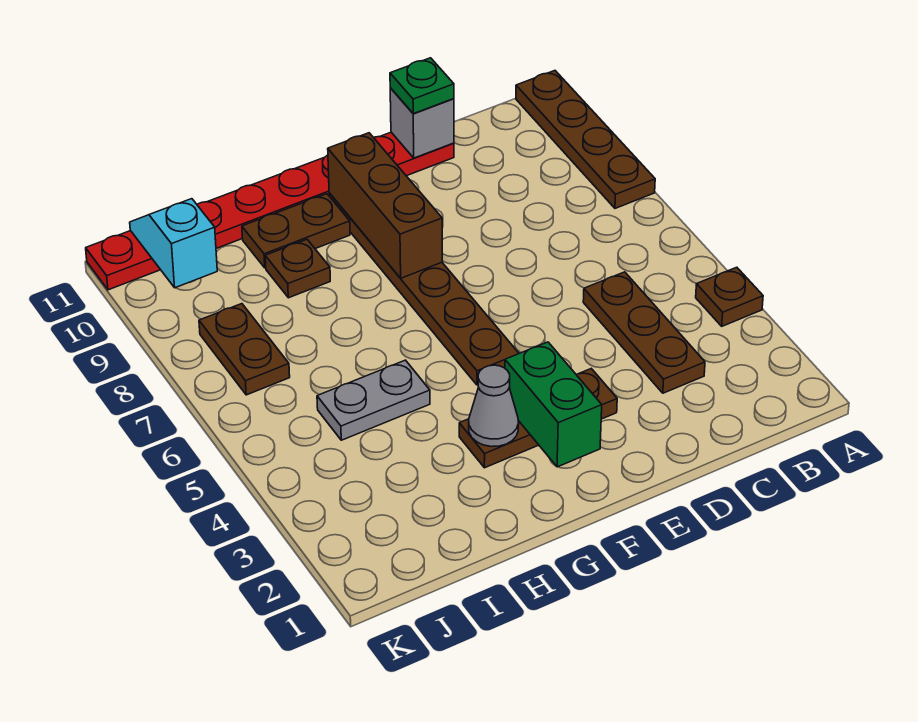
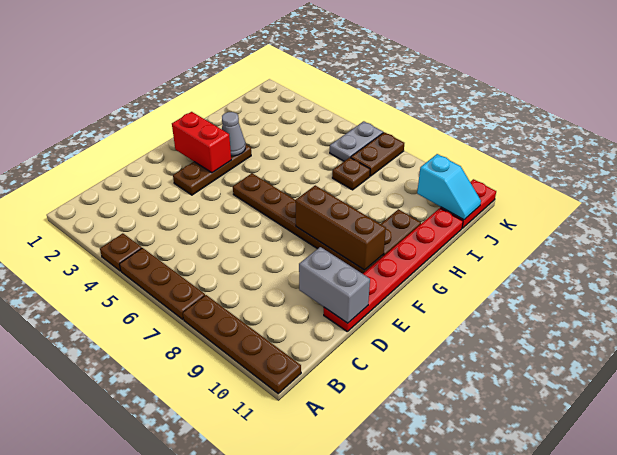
brown plate C3:C5 level 1 -> brown plate A5:A7 level 1
grey brick D11 level 2 -> grey brick D10:D11 level 2
green plate D11 level 3 -> none
green brick F2:F3 level 2 -> red brick F2:F3 level 2
grey plate H5:I5 level 1 -> grey plate J6:K6 level 1
brown plate H9 level 1 -> brown plate I7 level 1
brown plate J7:J8 level 1 -> brown plate J7:K7 level 1

